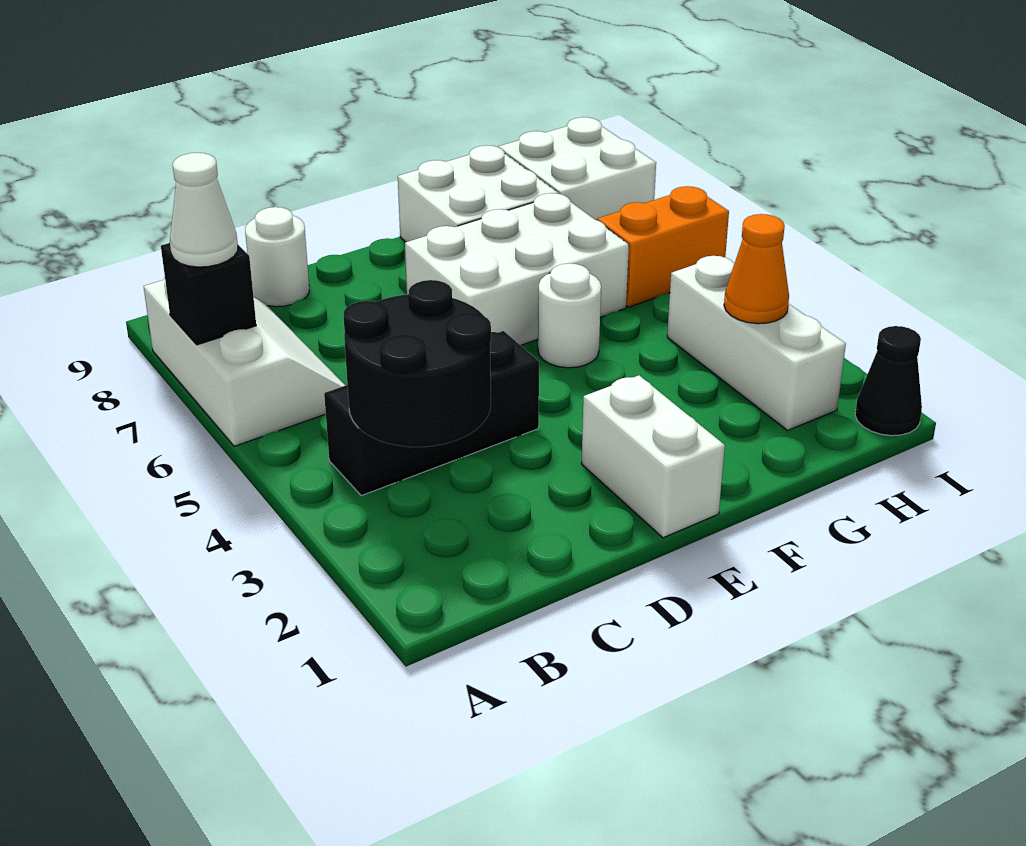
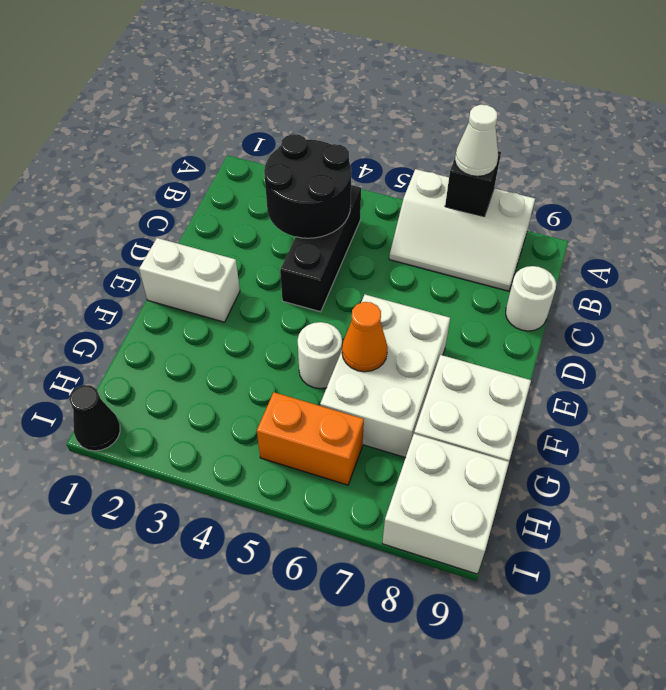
white brick H2:H4 level 1 -> none
orange cone H3 level 2 -> orange cone F6 level 2
orange brick H6:I6 level 1 -> orange brick H5:H6 level 1

